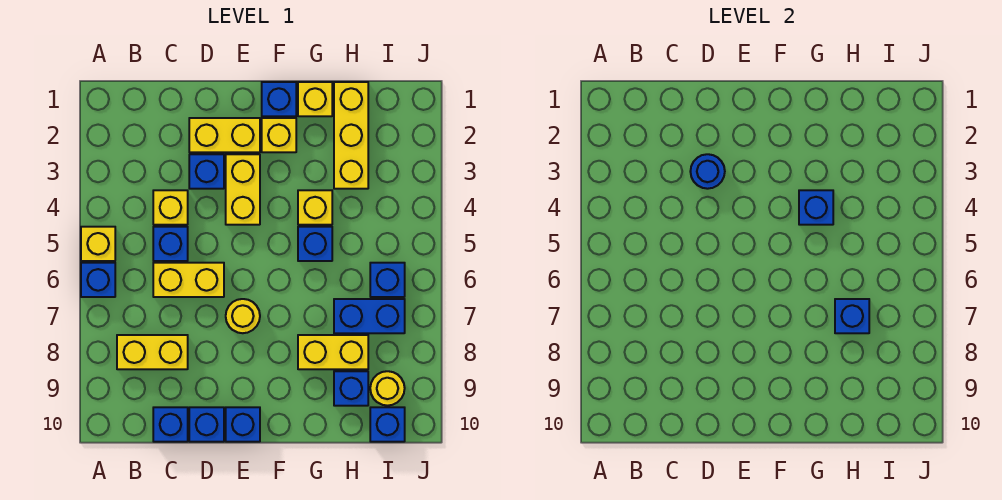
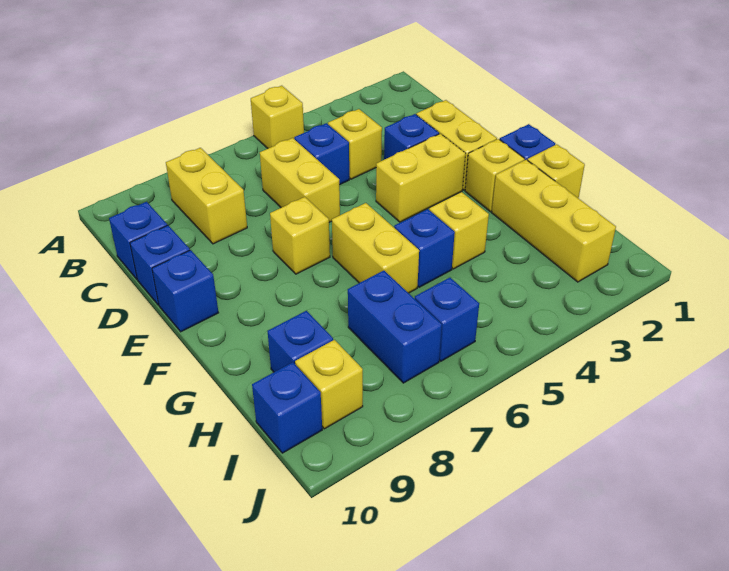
blue brick A6 level 1 -> none
blue round brick D3 level 2 -> none
yellow round brick E7 level 1 -> yellow brick E7 level 1
blue brick G4 level 2 -> none
yellow brick G8:H8 level 1 -> yellow brick F6:G6 level 1
yellow brick H1:H3 level 1 -> yellow brick G2:I2 level 1
blue brick H7 level 2 -> none
yellow round brick I9 level 1 -> yellow brick I9 level 1

